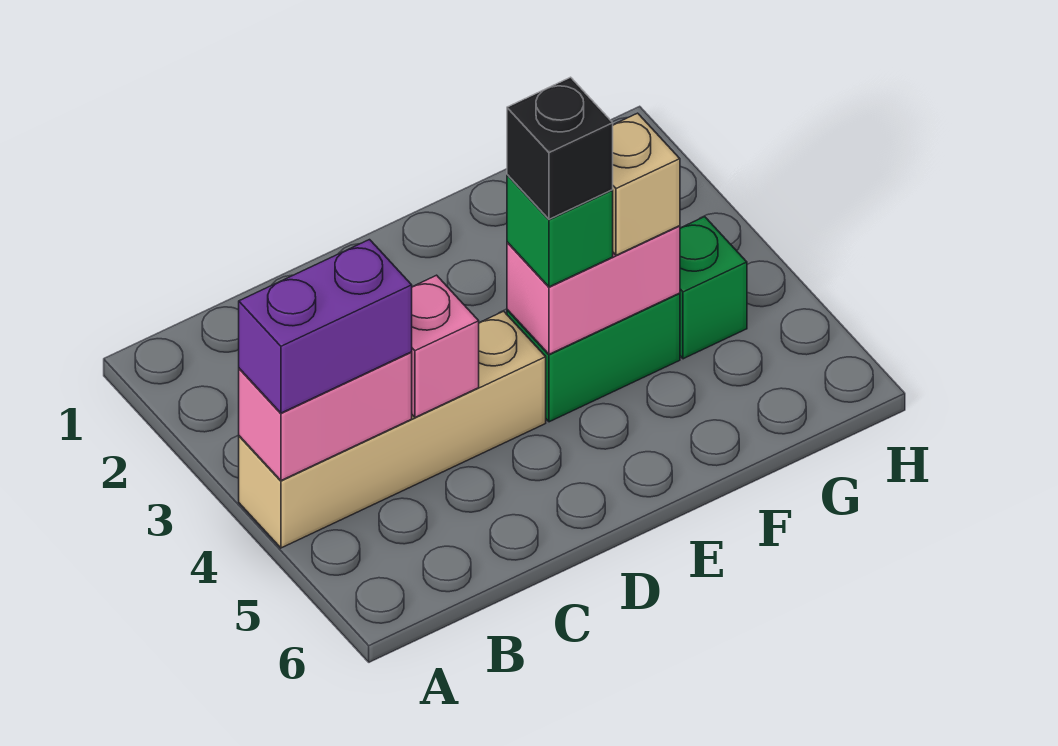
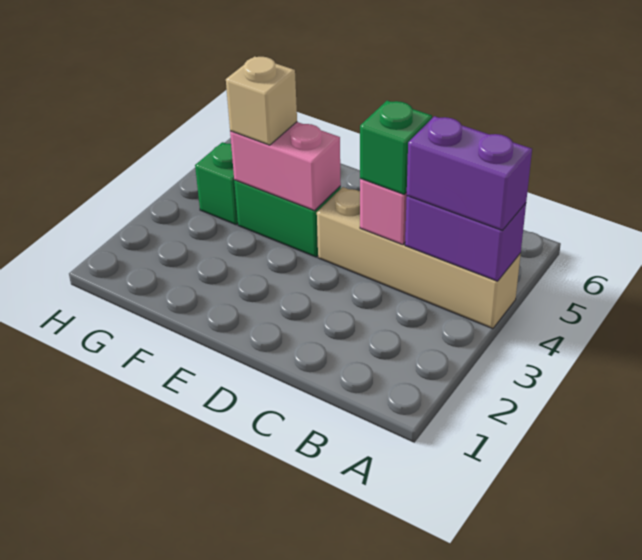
pink brick A4:B4 level 2 -> purple brick A4:B4 level 2
green brick E4 level 3 -> green brick C4 level 3
black brick E4 level 4 -> none

